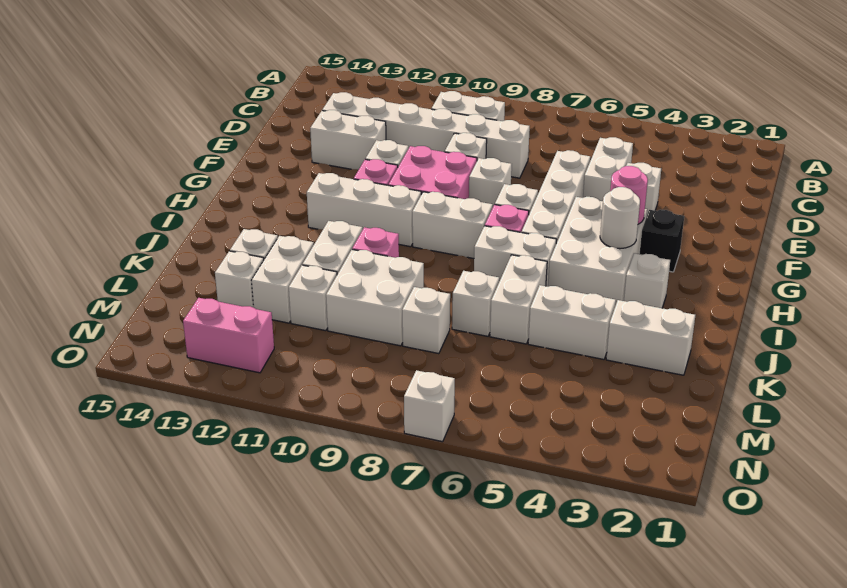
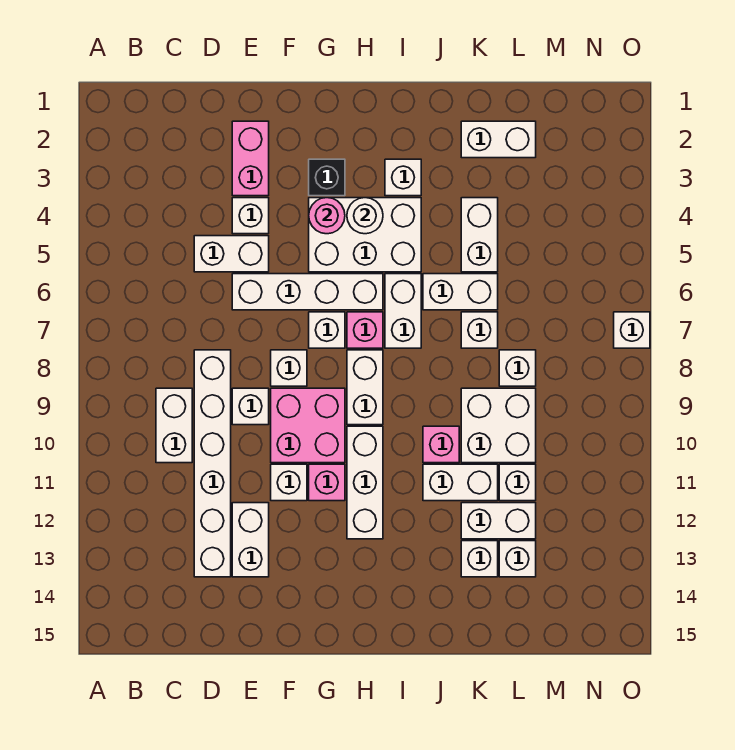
white brick K2:K3 level 1 -> white brick K2:L2 level 1
pink brick N12:N13 level 1 -> pink brick E2:E3 level 1

